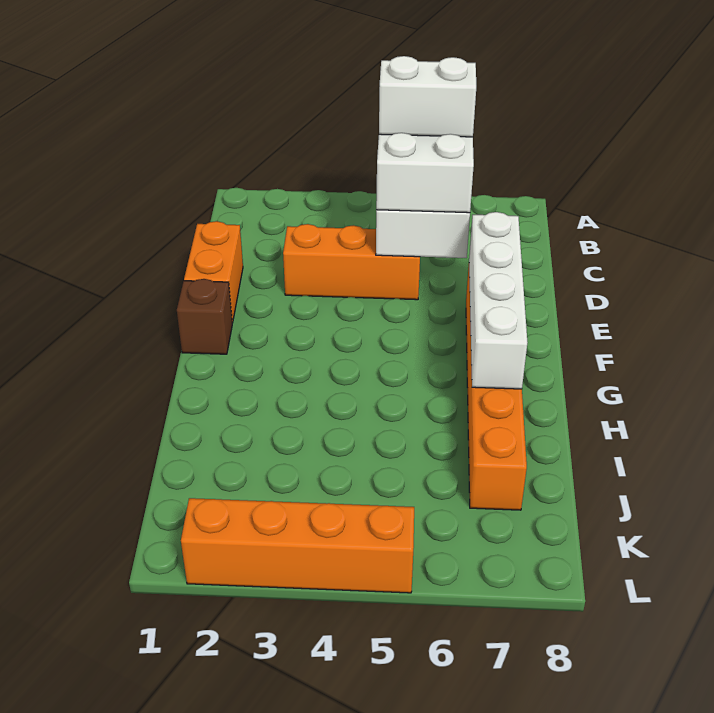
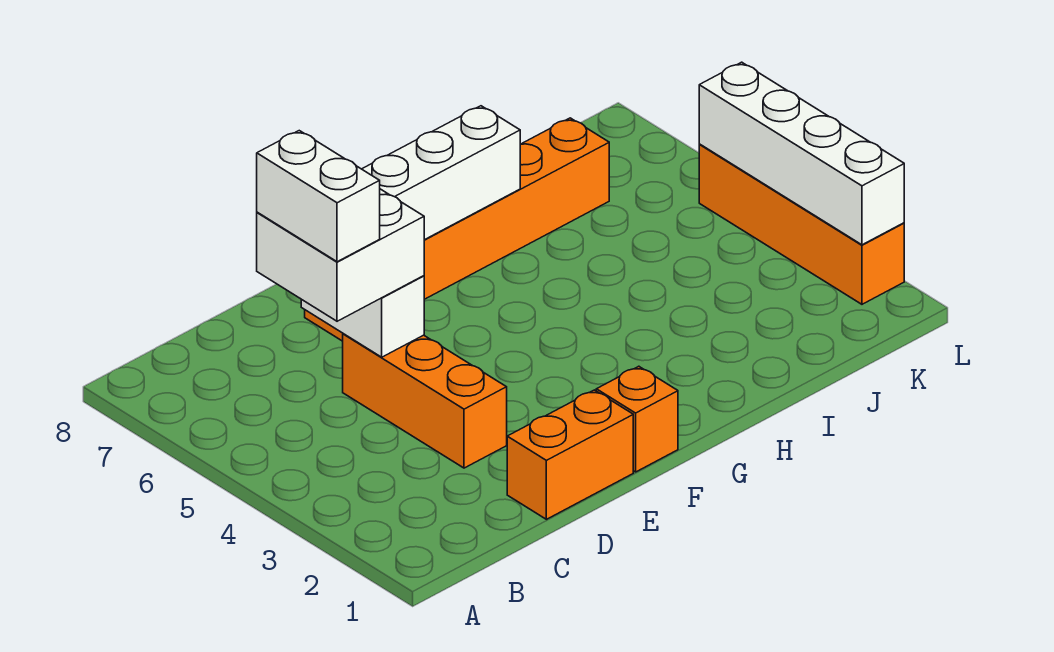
brown brick F1 level 1 -> orange brick F1 level 1
none -> white brick L2:L5 level 2

